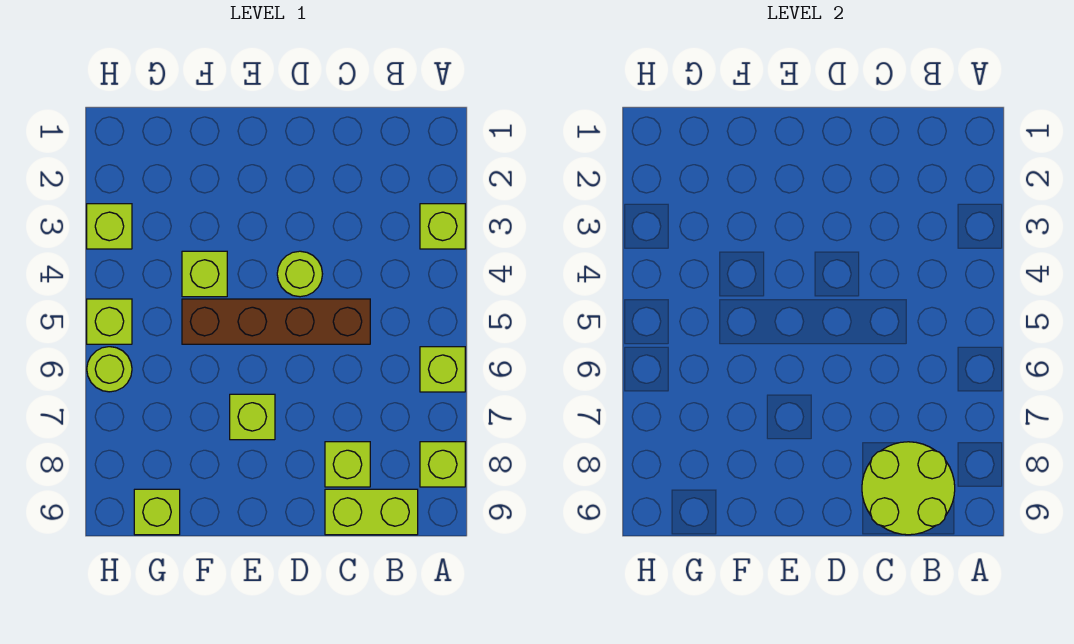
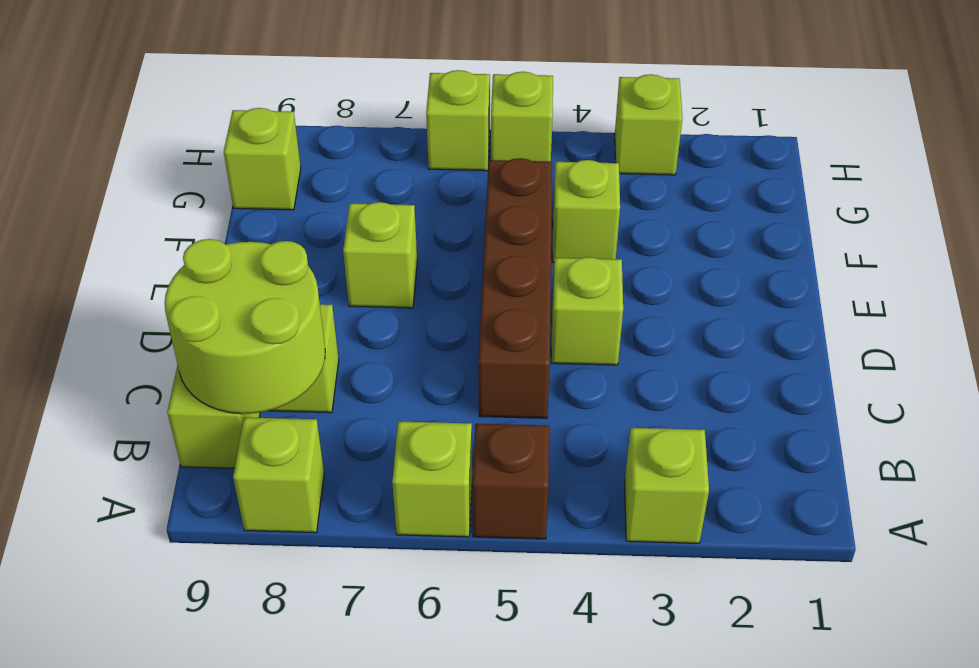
none -> brown brick A5 level 1
lime round brick D4 level 1 -> lime brick D4 level 1
lime round brick H6 level 1 -> lime brick H6 level 1

